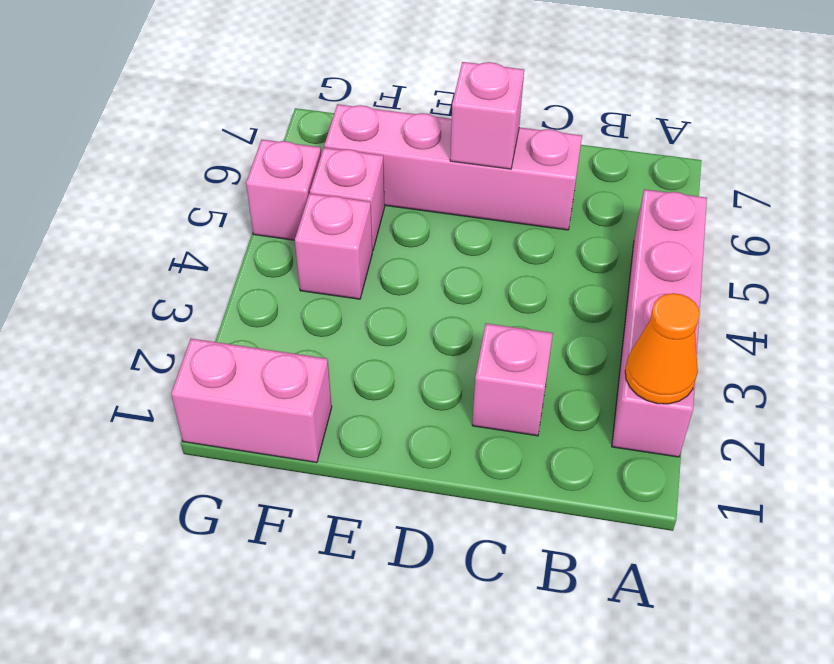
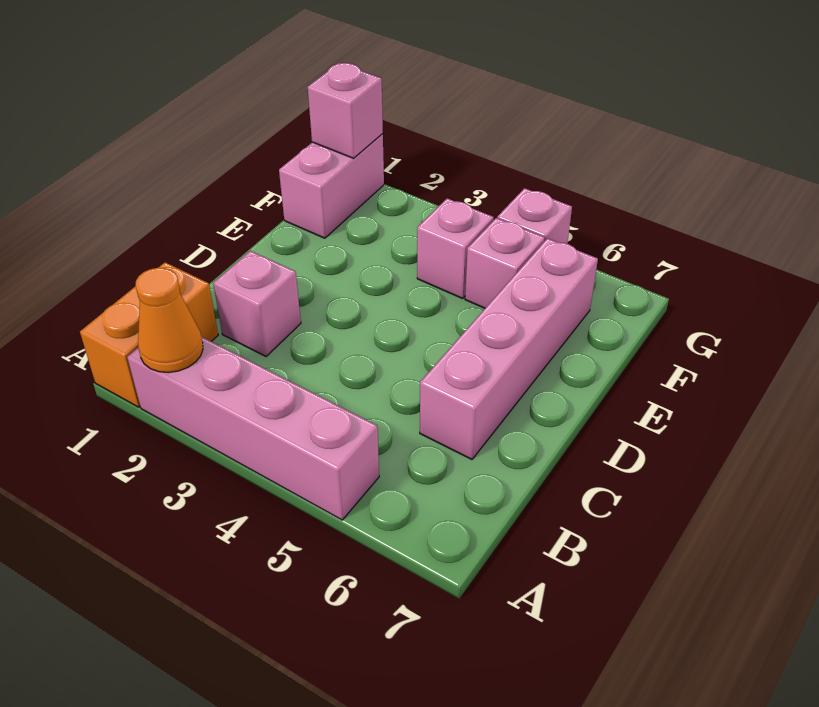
none -> orange brick A1:B1 level 1
pink brick D6 level 2 -> pink brick G1 level 2

